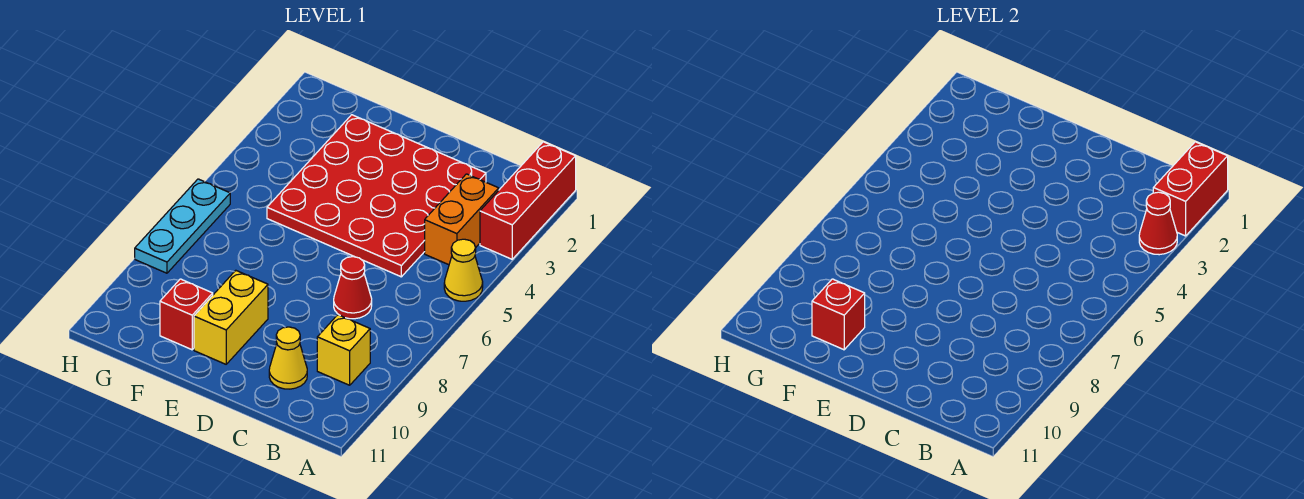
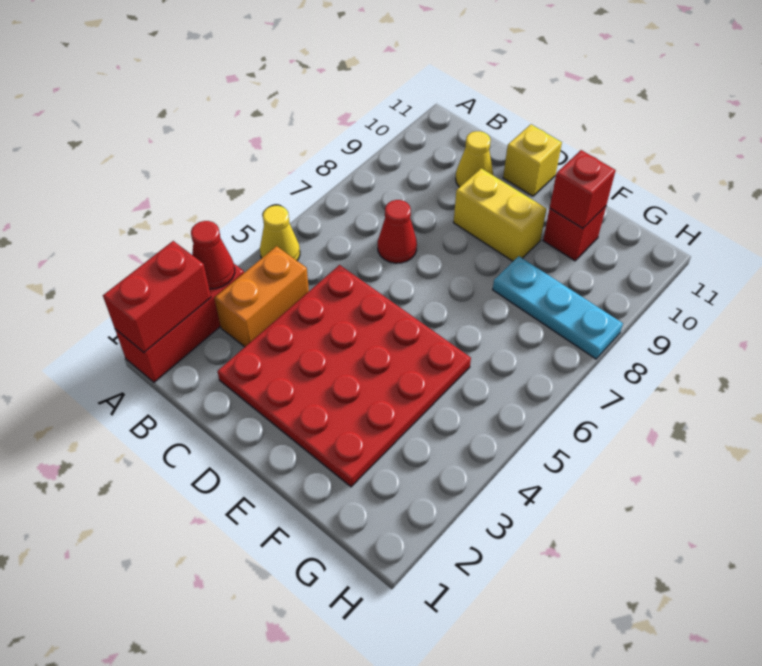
yellow brick B9 level 1 -> yellow brick D11 level 1
yellow brick E9:E10 level 1 -> yellow brick D9:E9 level 1
cyan plate H6:H8 level 1 -> cyan plate F8:H8 level 1

